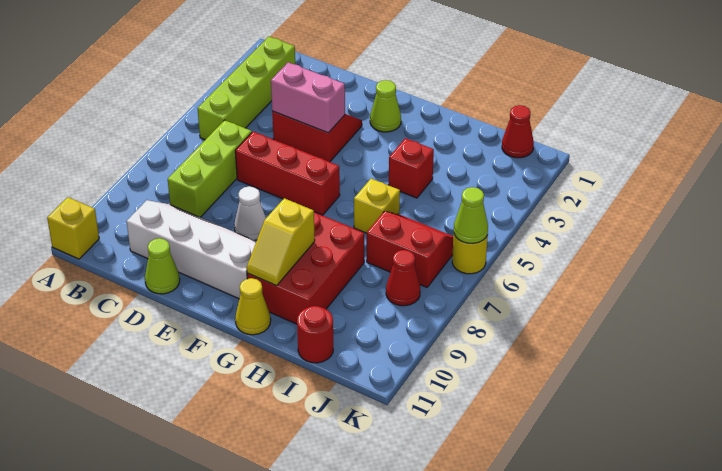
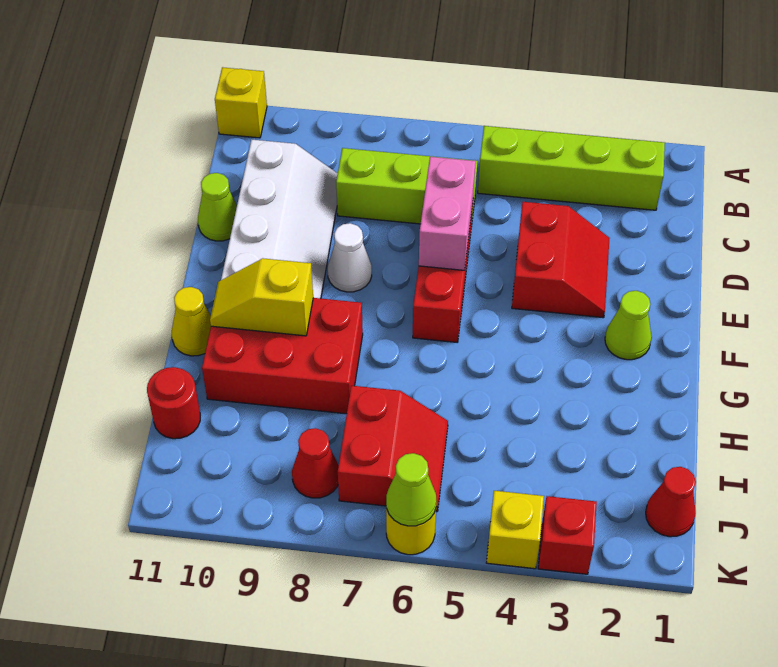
pink brick D4:E4 level 2 -> pink brick D6:E6 level 2
red brick H4 level 1 -> red brick K3 level 1
yellow brick H6 level 1 -> yellow brick K4 level 1

